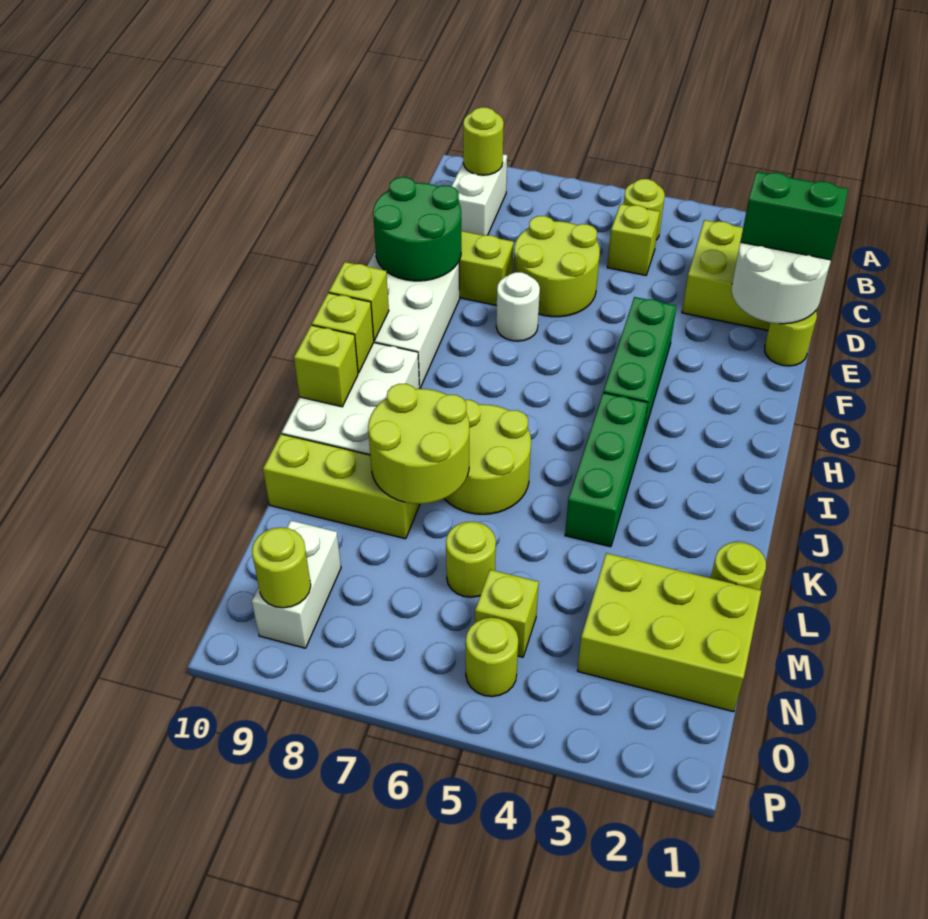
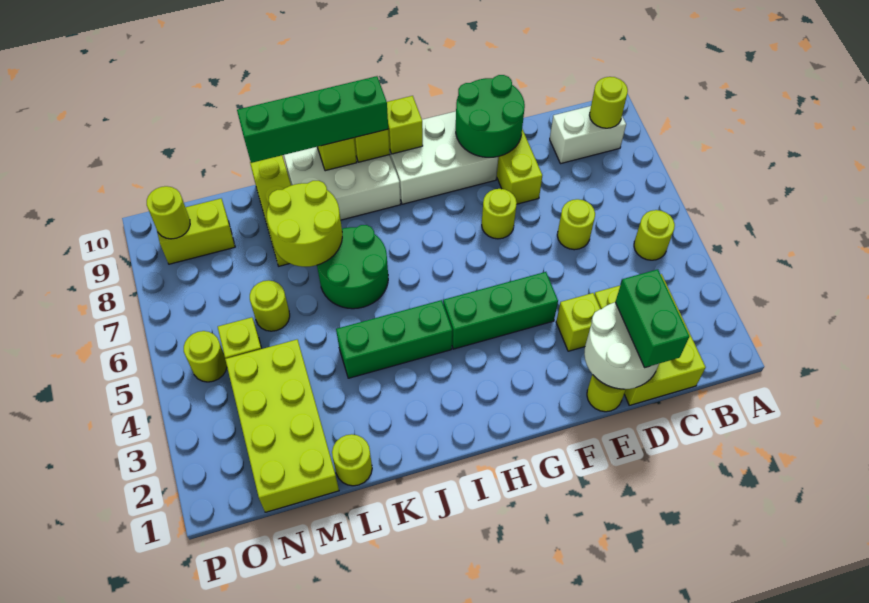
lime brick C5 level 1 -> lime brick E3 level 1
lime round brick D6:E7 level 1 -> lime round brick D6 level 1
white round brick F7 level 1 -> lime round brick F7 level 1
none -> green brick I10:L10 level 3
lime round brick J6:K7 level 1 -> green round brick J6:K7 level 1
lime brick M1:N3 level 1 -> lime brick M1:N4 level 1
white brick N9:O9 level 1 -> lime brick N9:O9 level 1

